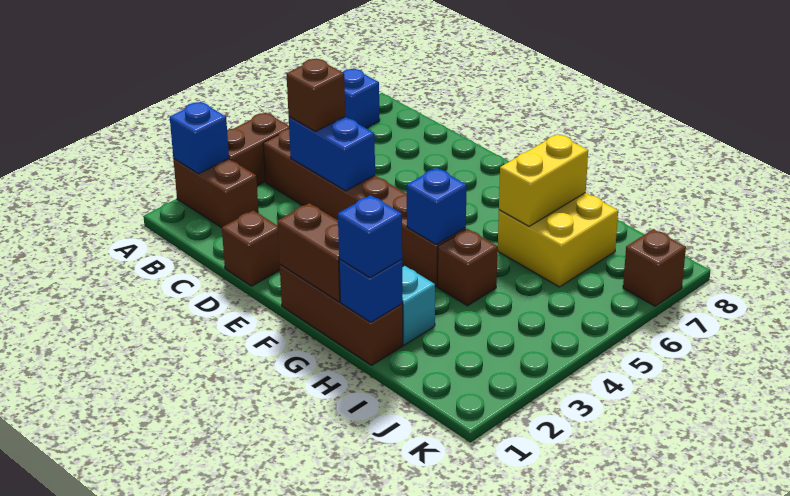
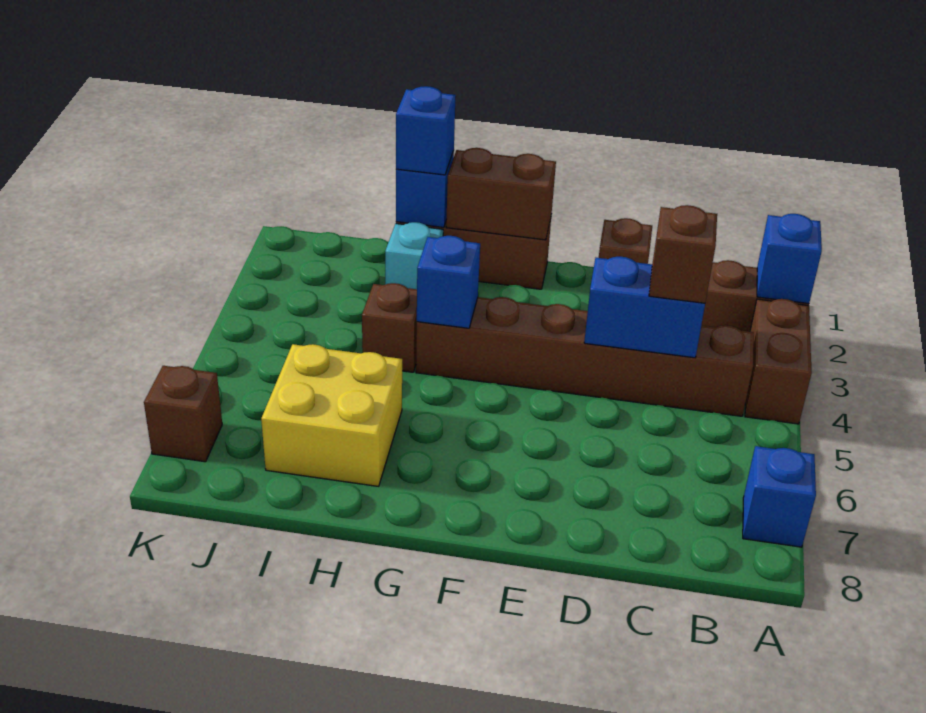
yellow brick H6:H7 level 2 -> none

